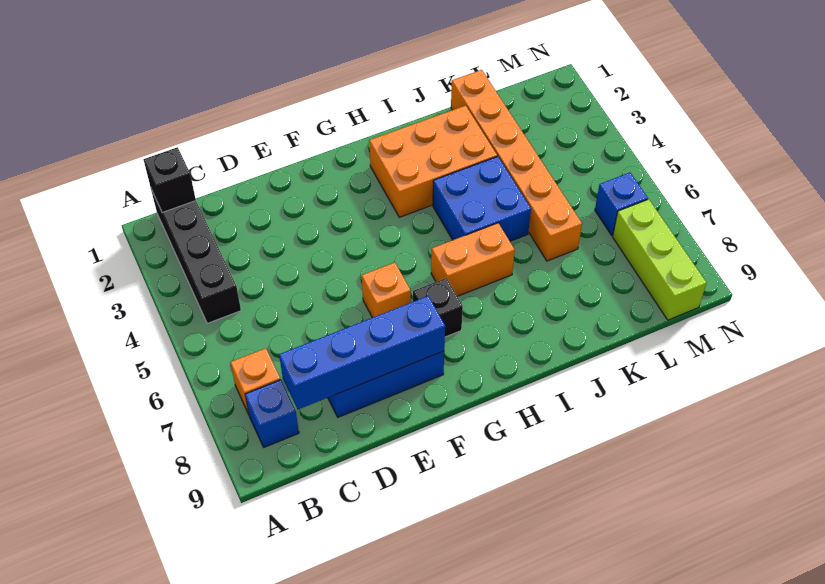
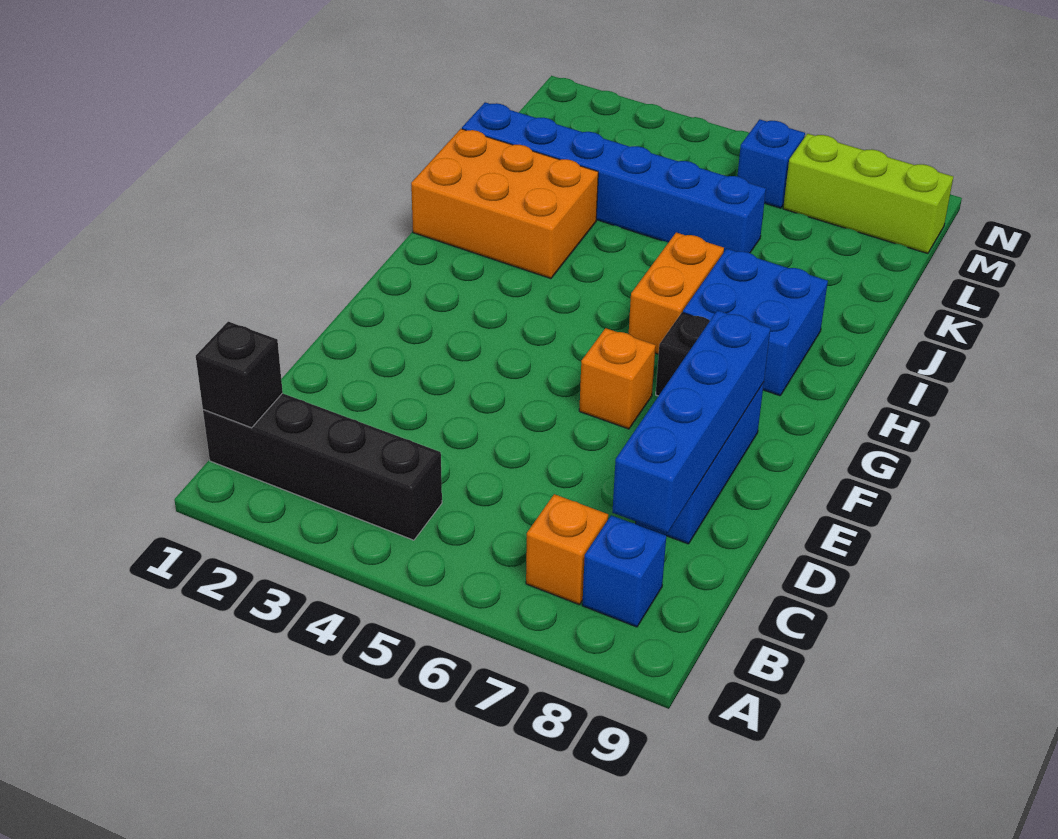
orange brick H2:J3 level 1 -> orange brick I1:J3 level 1
blue brick I4:J5 level 1 -> blue brick H7:I8 level 1
orange brick K1:K6 level 1 -> blue brick K1:K6 level 1

